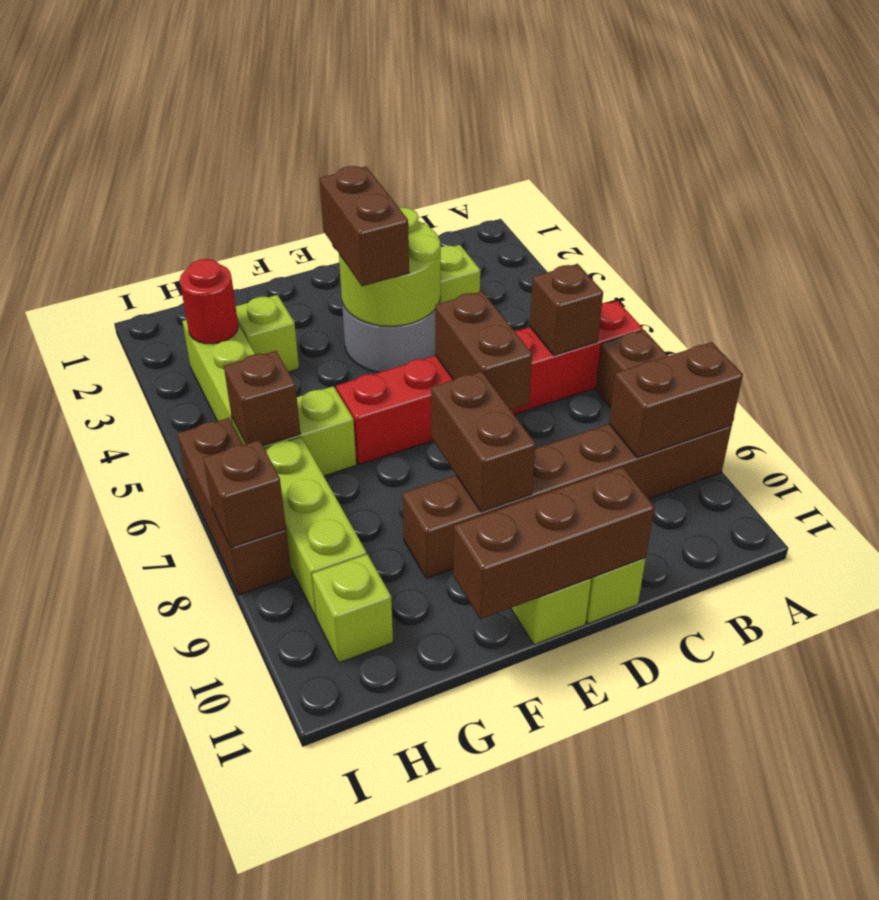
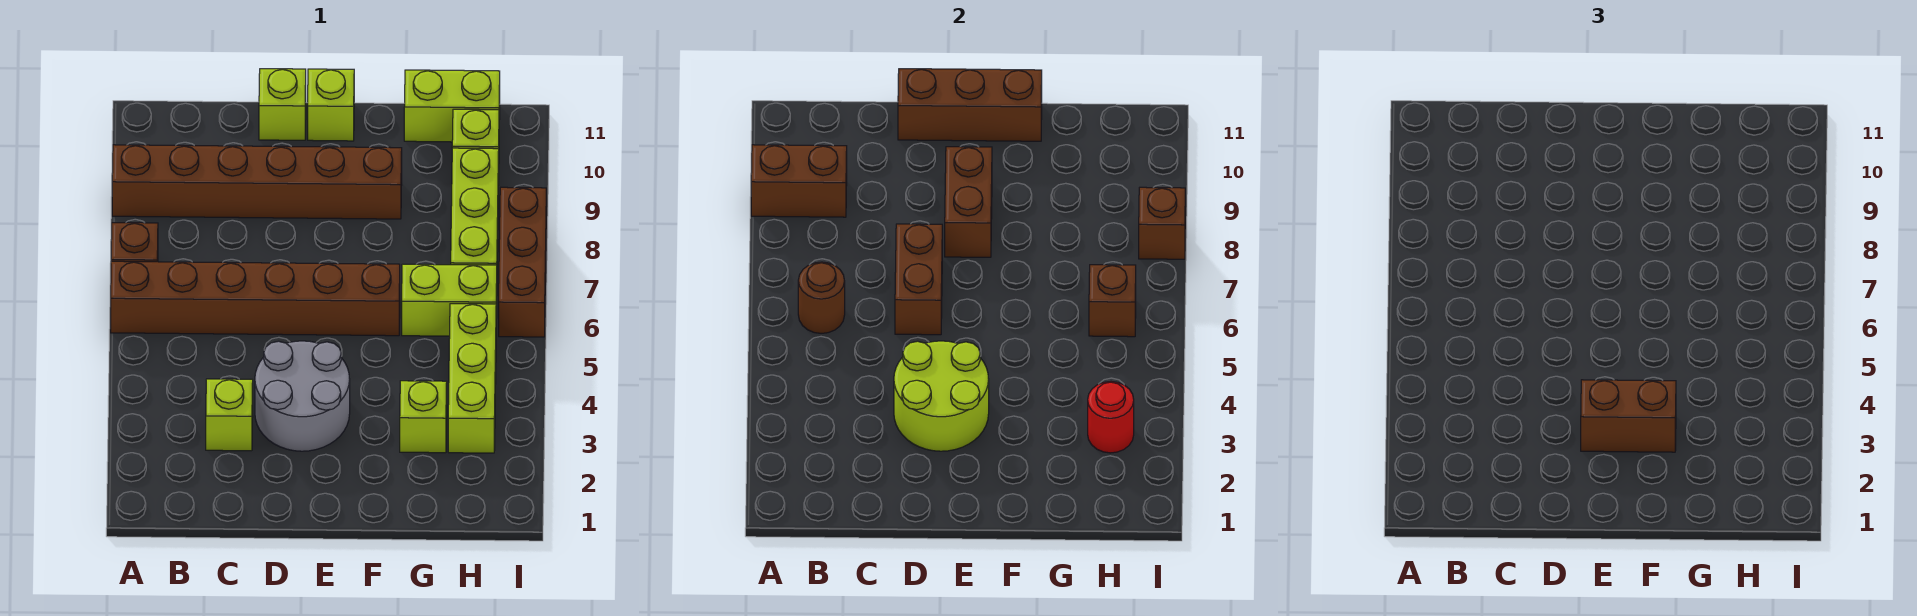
red brick A6:F6 level 1 -> brown brick A6:F6 level 1
brown brick B6 level 2 -> brown round brick B6 level 2
brown brick E3:E4 level 3 -> brown brick E3:F3 level 3
none -> lime brick G11:H11 level 1

